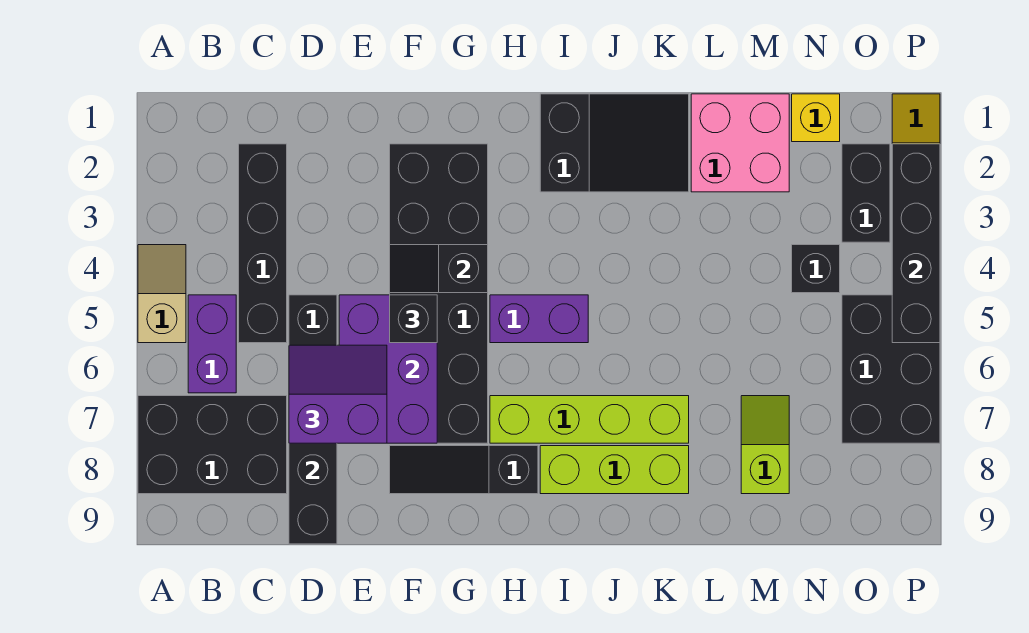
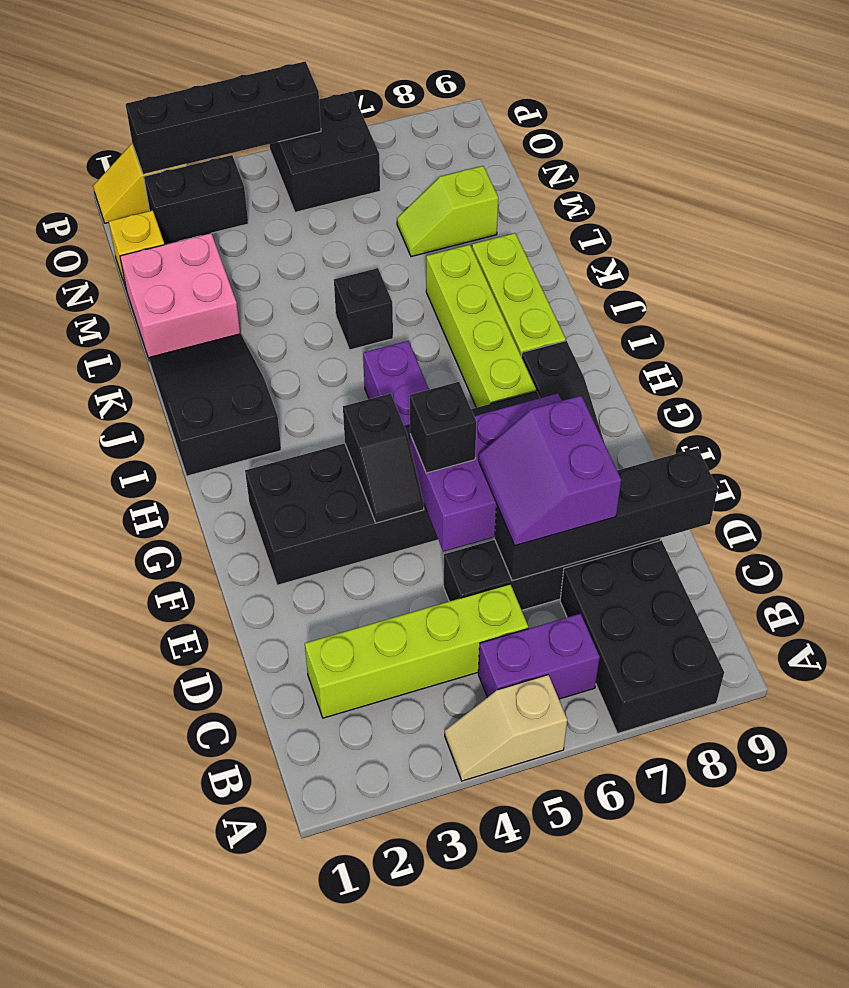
black brick C2:C5 level 1 -> lime brick C2:C5 level 1
black brick N4 level 1 -> black brick K5 level 1
black brick O5:P7 level 1 -> black brick O5:P6 level 1

